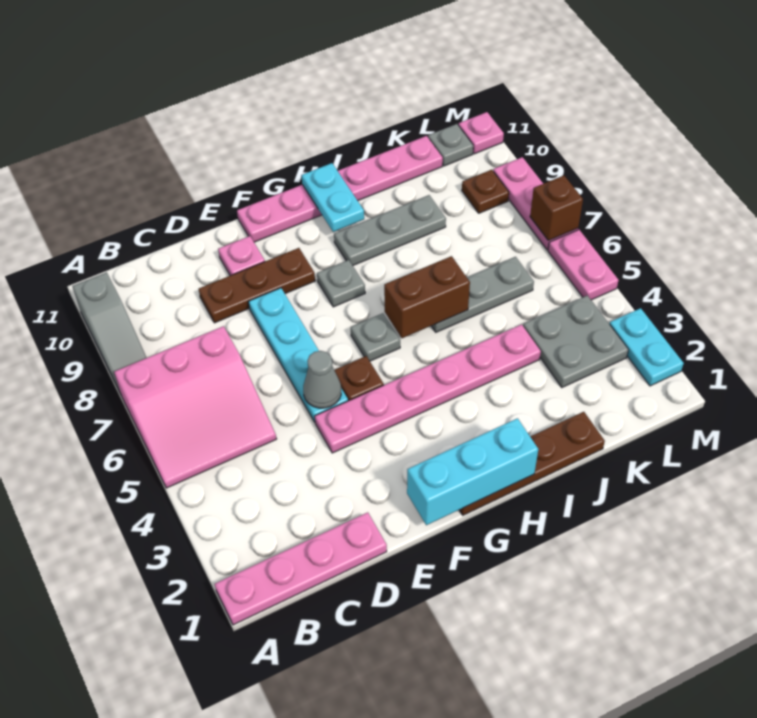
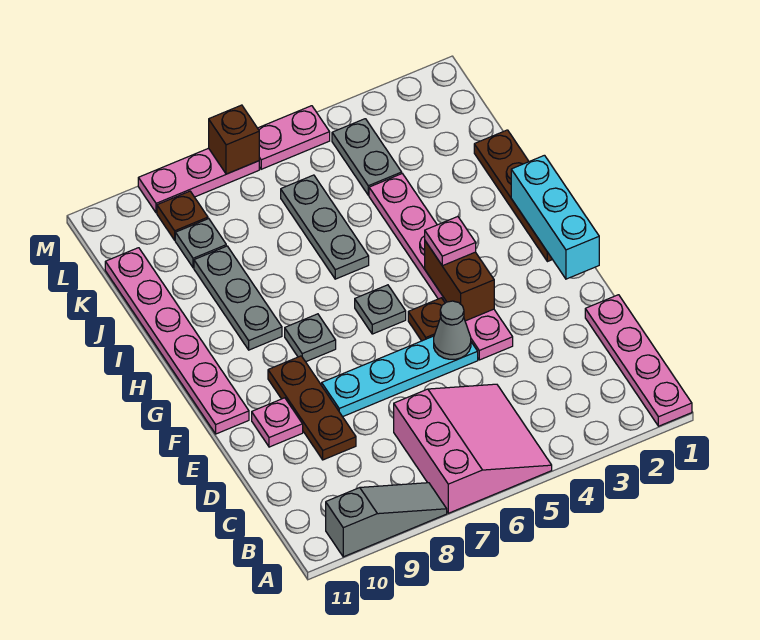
brown brick H6:I6 level 2 -> brown brick F4:G4 level 2
cyan plate H10:H11 level 2 -> none
grey plate K3:L4 level 1 -> grey plate K4:L4 level 1
grey plate L11 level 1 -> grey plate K9 level 1
cyan plate M2:M3 level 1 -> none
pink plate M11 level 1 -> pink plate G4 level 3

